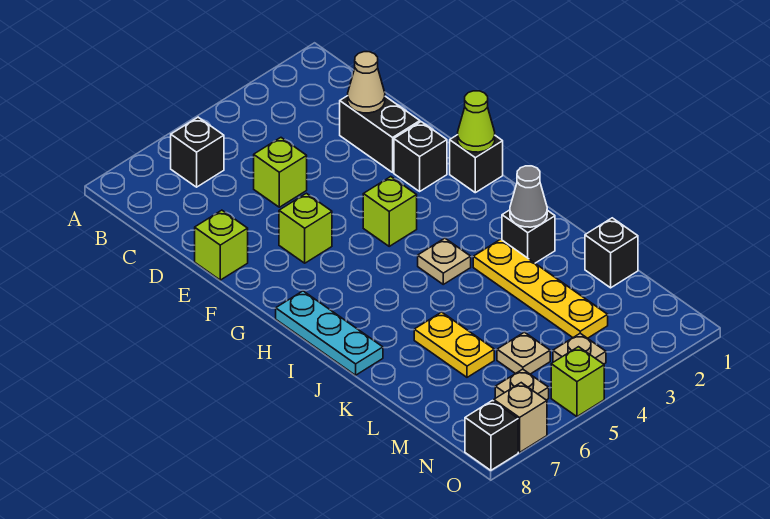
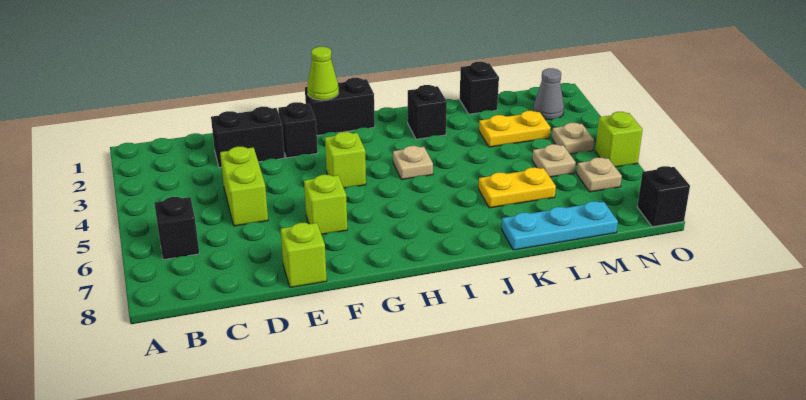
tan cone D2 level 2 -> none
lime brick D5 level 1 -> lime brick D4:D5 level 1
black brick G1 level 1 -> black brick G1:H1 level 1
cyan plate H8:J8 level 1 -> cyan plate K8:M8 level 1
grey cone J2 level 2 -> grey cone N2 level 1
yellow plate J3:M3 level 1 -> yellow plate L3:M3 level 1
tan brick O7 level 1 -> none

